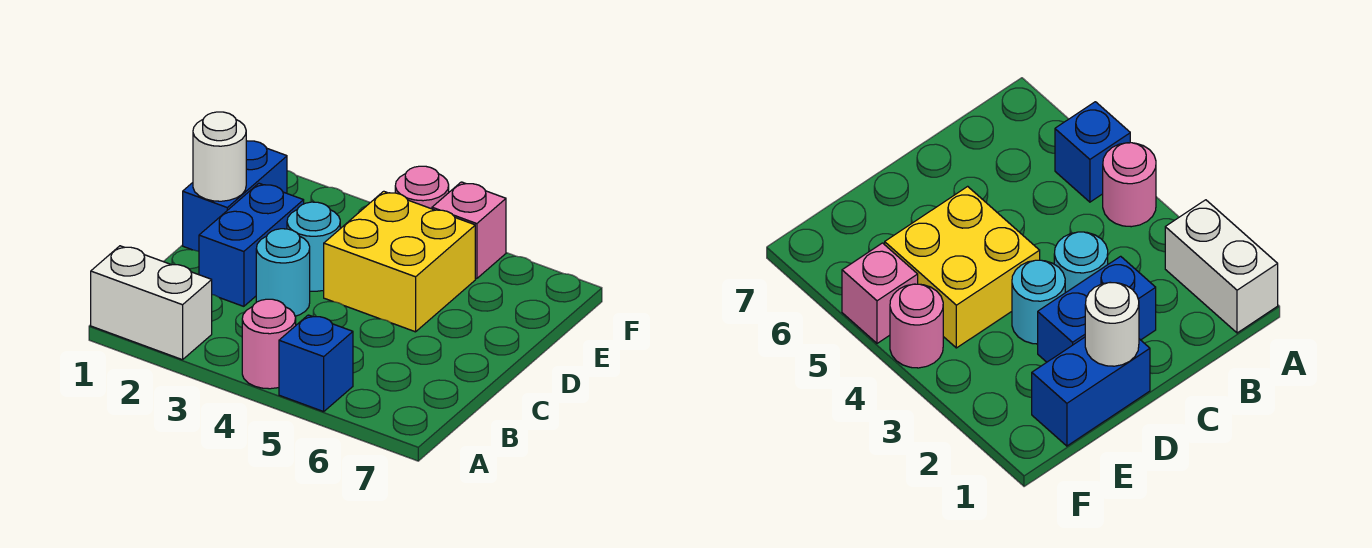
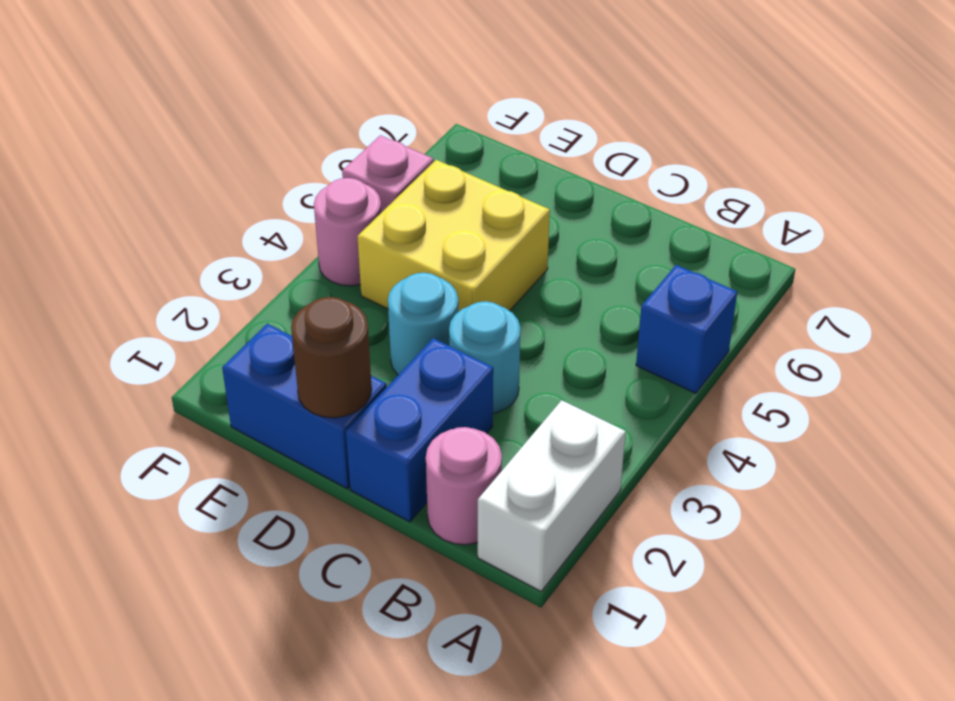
pink round brick A4 level 1 -> pink round brick B1 level 1
blue brick C2:D2 level 1 -> blue brick C1:C2 level 1
white round brick D1 level 2 -> brown round brick D1 level 2

